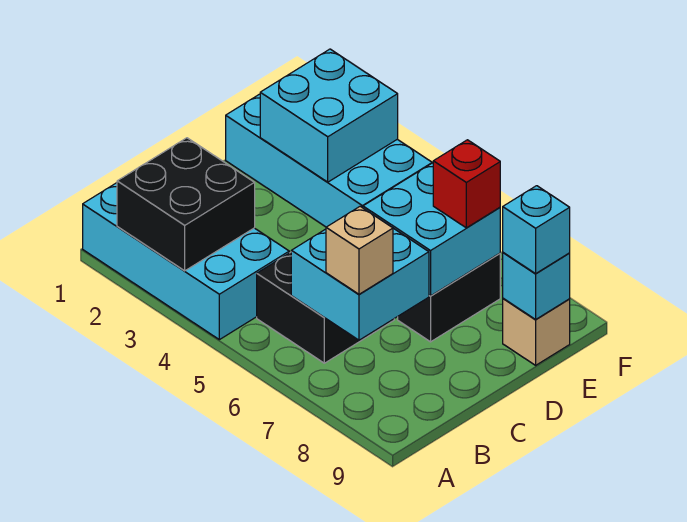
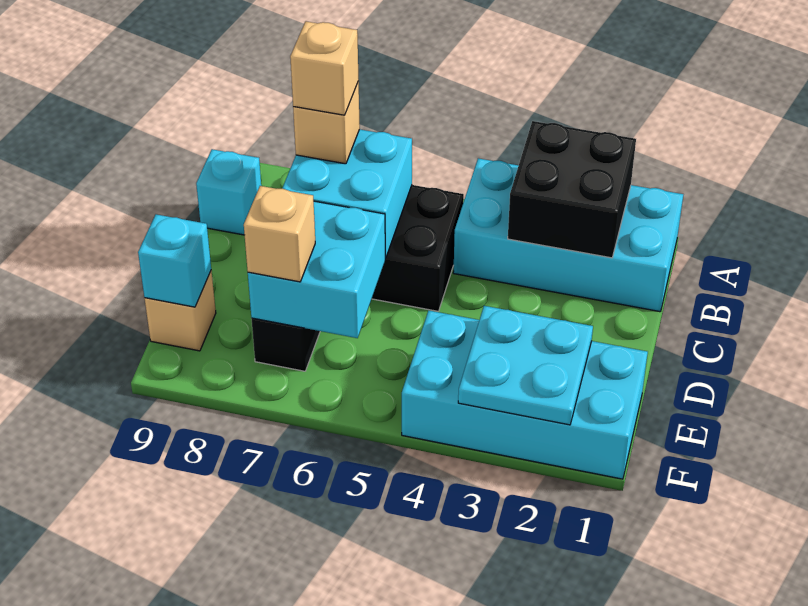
none -> tan brick B7 level 4
cyan brick E2:F3 level 2 -> cyan plate E2:F3 level 2
red brick E7 level 3 -> tan brick E7 level 3
cyan brick E9 level 3 -> cyan brick B9 level 1

